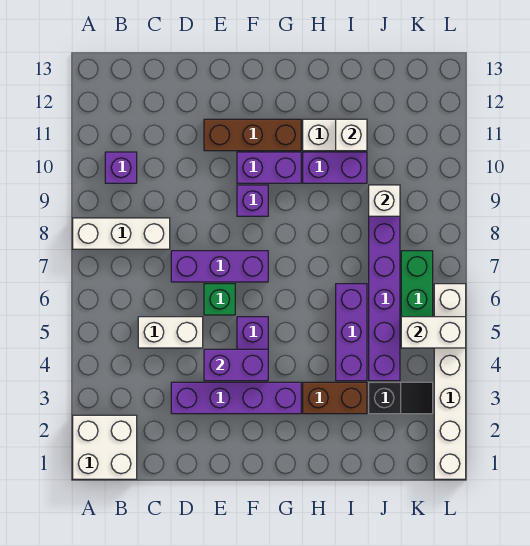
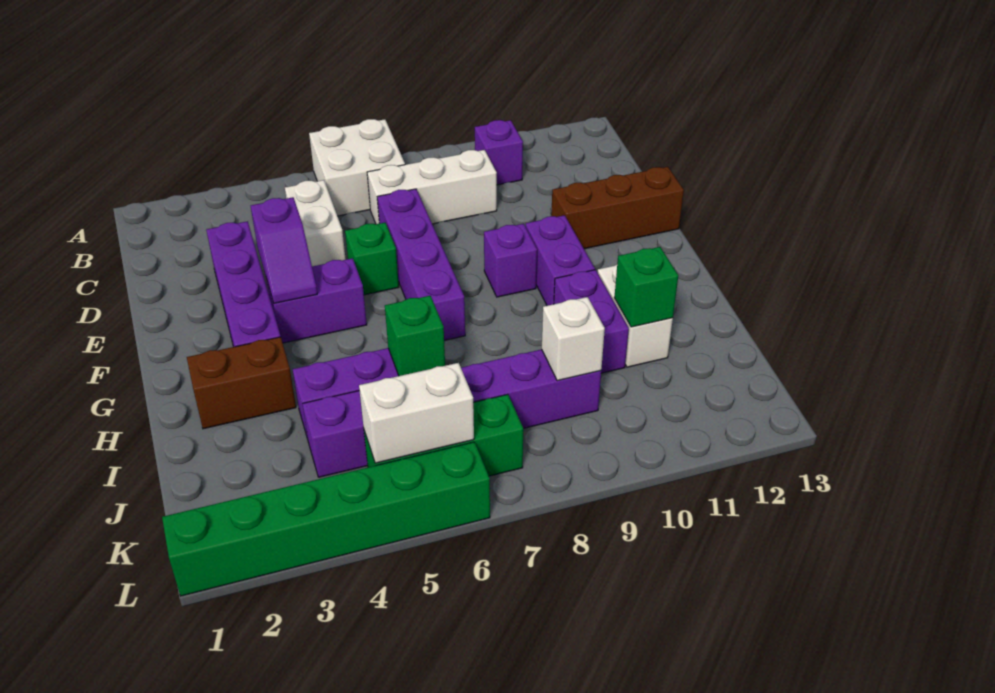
white brick A1:B2 level 1 -> white brick A6:B7 level 1
white brick A8:C8 level 1 -> white brick C7:C9 level 1
purple brick D7:F7 level 1 -> purple brick D7:G7 level 1
purple brick E4:F4 level 2 -> purple slope E4:F4 level 2 top E
brown brick E11:G11 level 1 -> brown brick E11:E13 level 1
brown brick H3:I3 level 1 -> brown brick H2:H3 level 1
none -> green brick I6 level 2
white brick I11 level 2 -> green brick I11 level 2
black slope J3:K3 level 1 top J -> none
white brick K5:L5 level 2 -> white brick K5:K6 level 2
white brick L1:L6 level 1 -> green brick L1:L6 level 1

